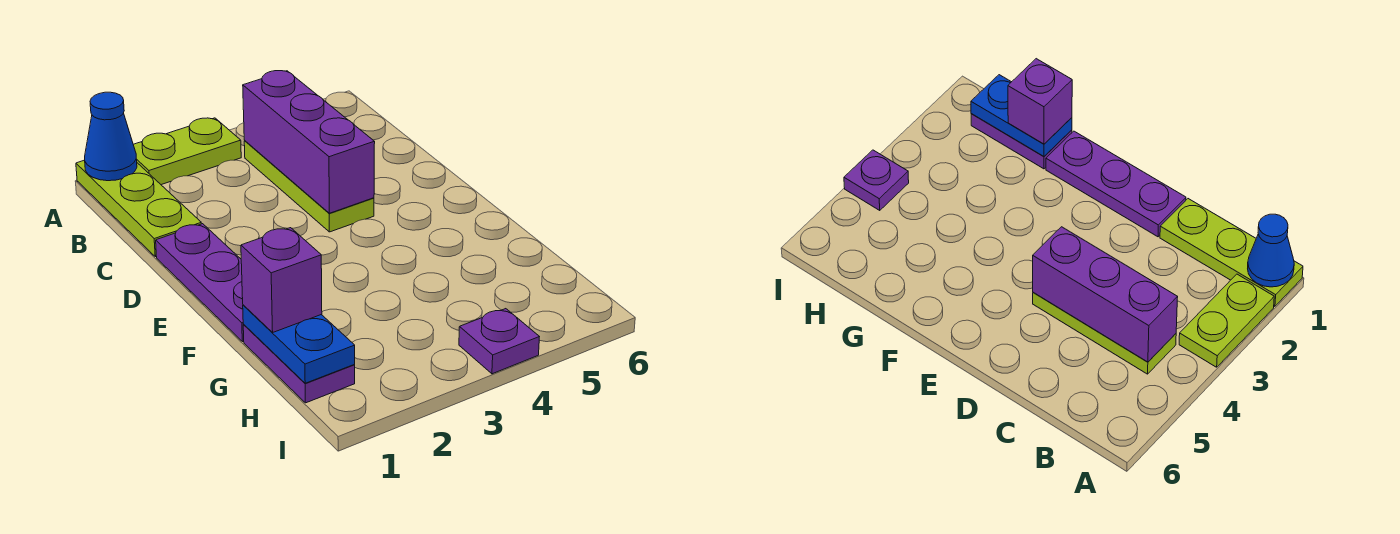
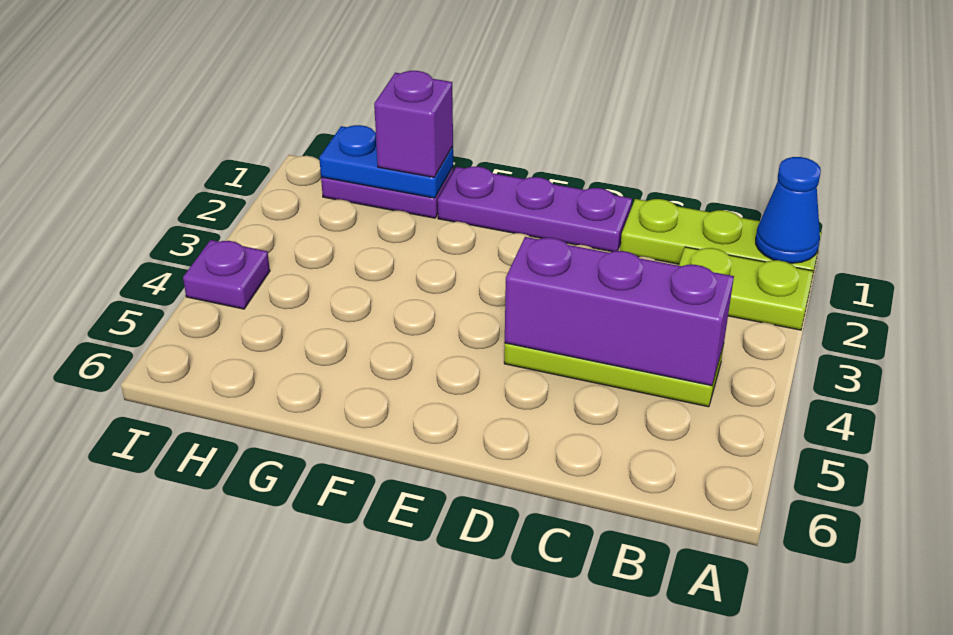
lime plate A2:A3 level 1 -> lime plate A2:B2 level 1

